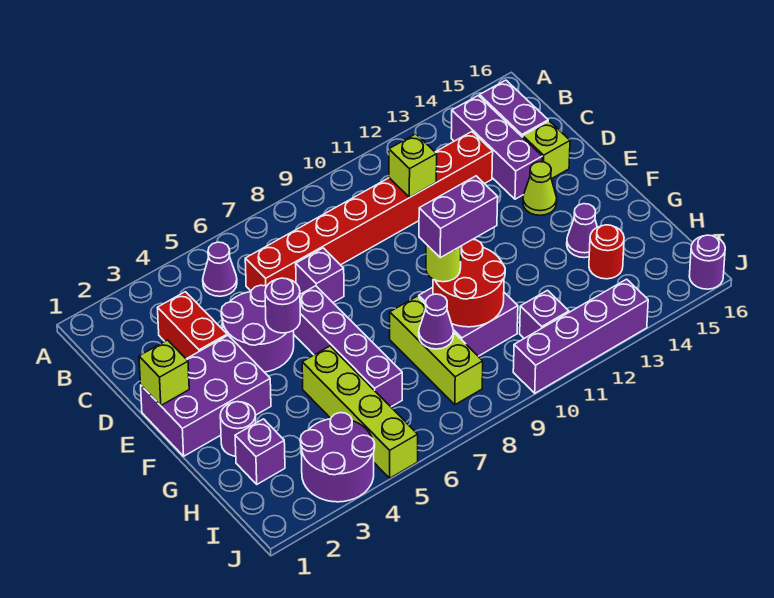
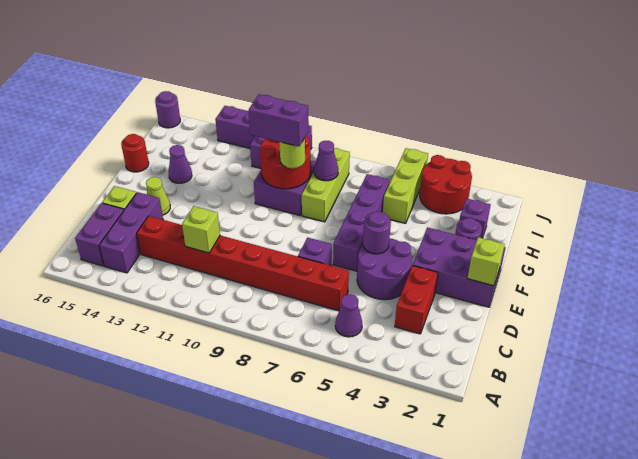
lime brick G5:J5 level 1 -> lime brick H5:J5 level 1
red round brick H14 level 1 -> red round brick G16 level 1
purple round brick I3:J4 level 1 -> red round brick I3:J4 level 1

